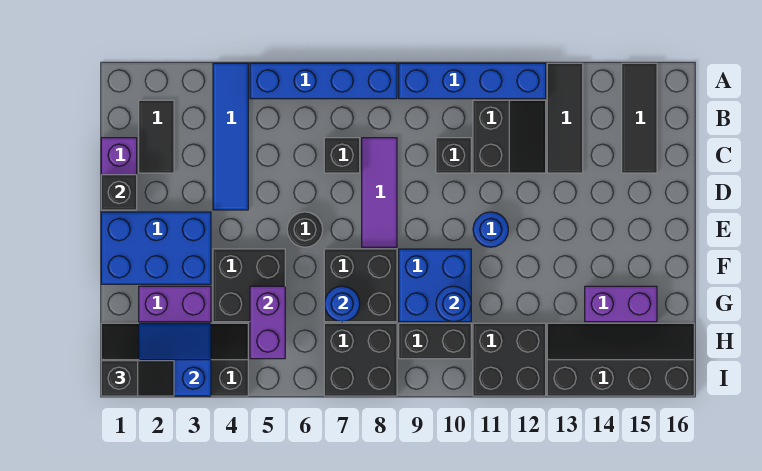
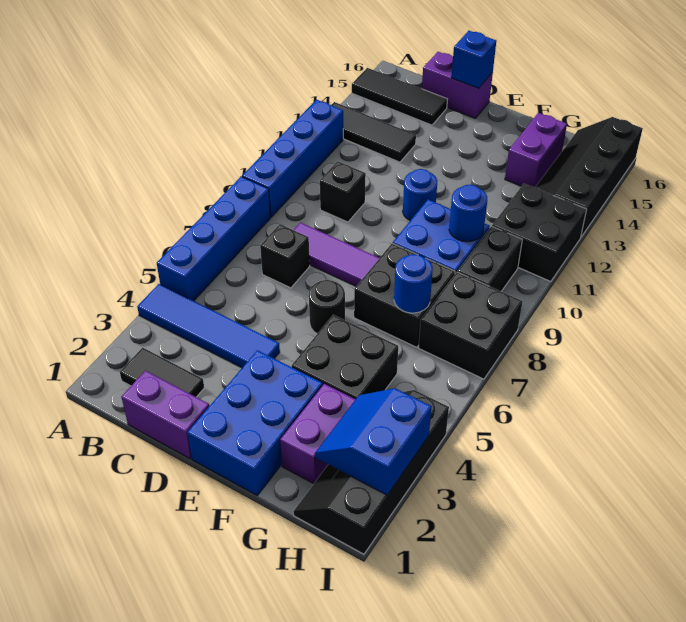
black slope B11:C12 level 1 top 11 -> none
black brick D1 level 2 -> none
none -> blue brick D16 level 2
purple brick G5:H5 level 2 -> purple brick C16:D16 level 1
black slope I1:I2 level 3 top 1 -> none

